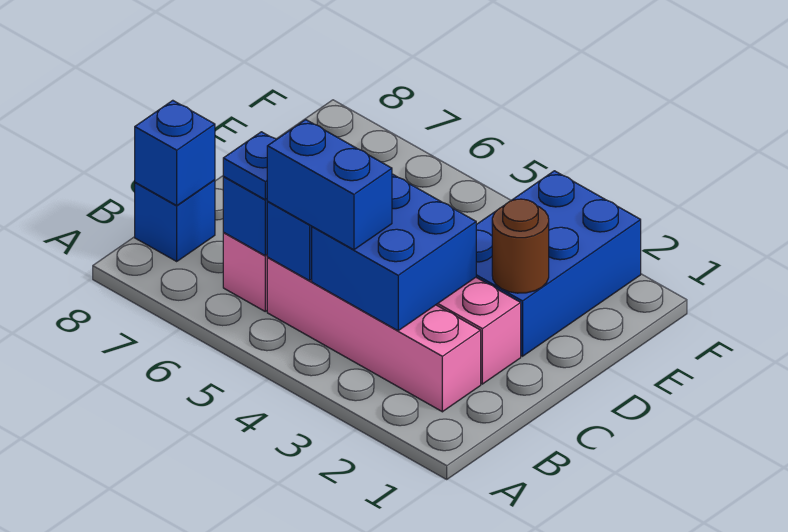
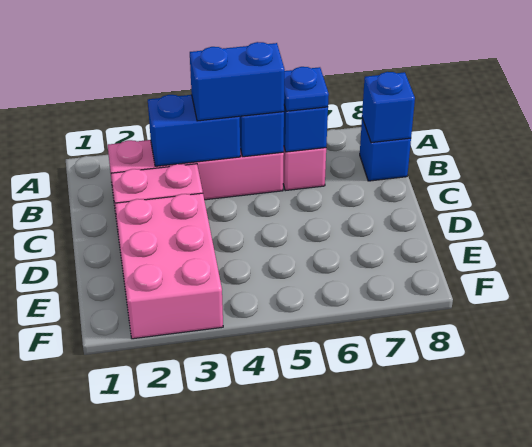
blue brick B3:C4 level 2 -> blue brick B3:B4 level 2
blue brick D2:F3 level 1 -> pink brick D2:F3 level 1
brown round brick D2 level 2 -> none

